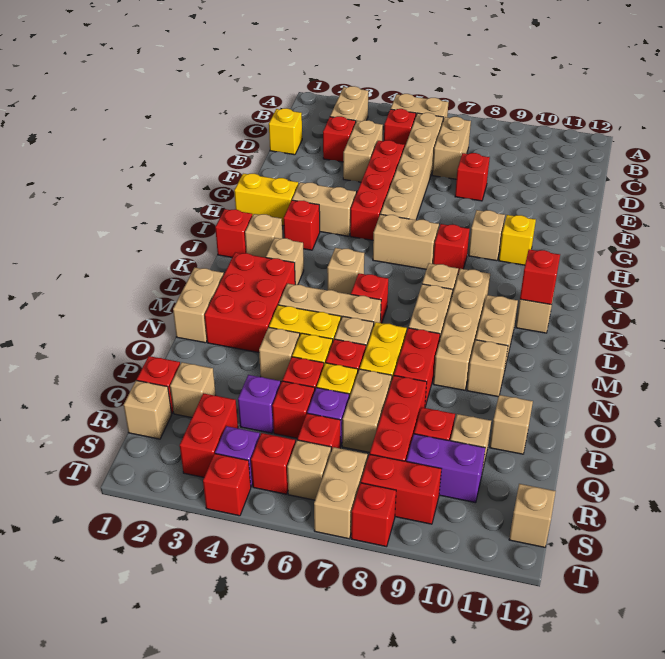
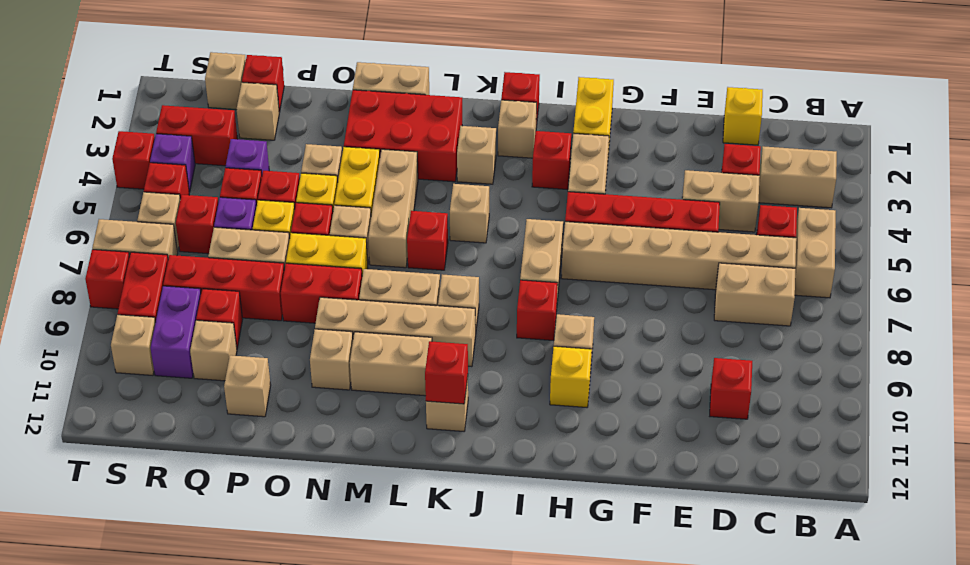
red brick E8 level 1 -> red brick D10 level 1
tan brick S12 level 1 -> tan brick S10 level 1

